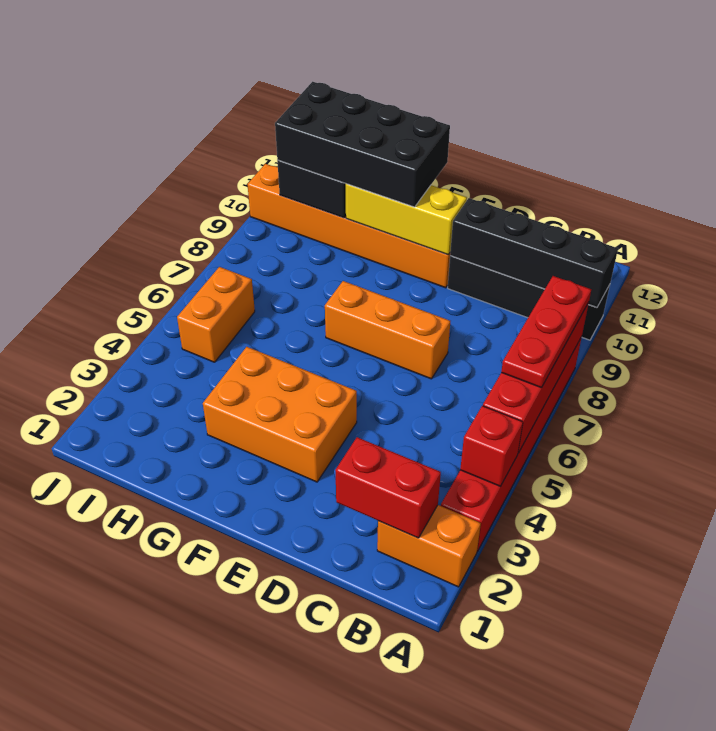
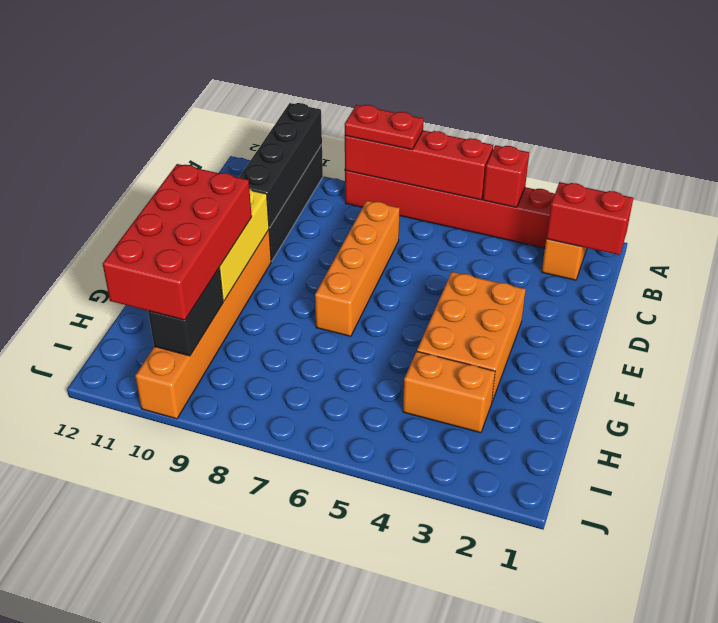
red plate A6:A8 level 3 -> red plate A7:A8 level 3
red brick B2:C2 level 2 -> red brick B1:B2 level 2
orange brick D7:F7 level 1 -> orange brick C7:F7 level 1
black brick F10:I11 level 3 -> red brick F10:I11 level 3
orange brick I5:I6 level 1 -> orange brick H3:H4 level 1

